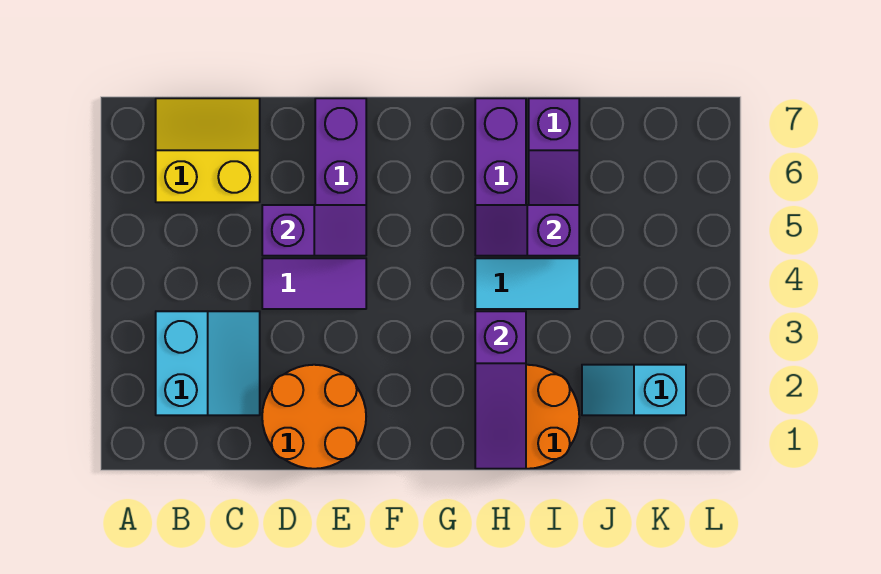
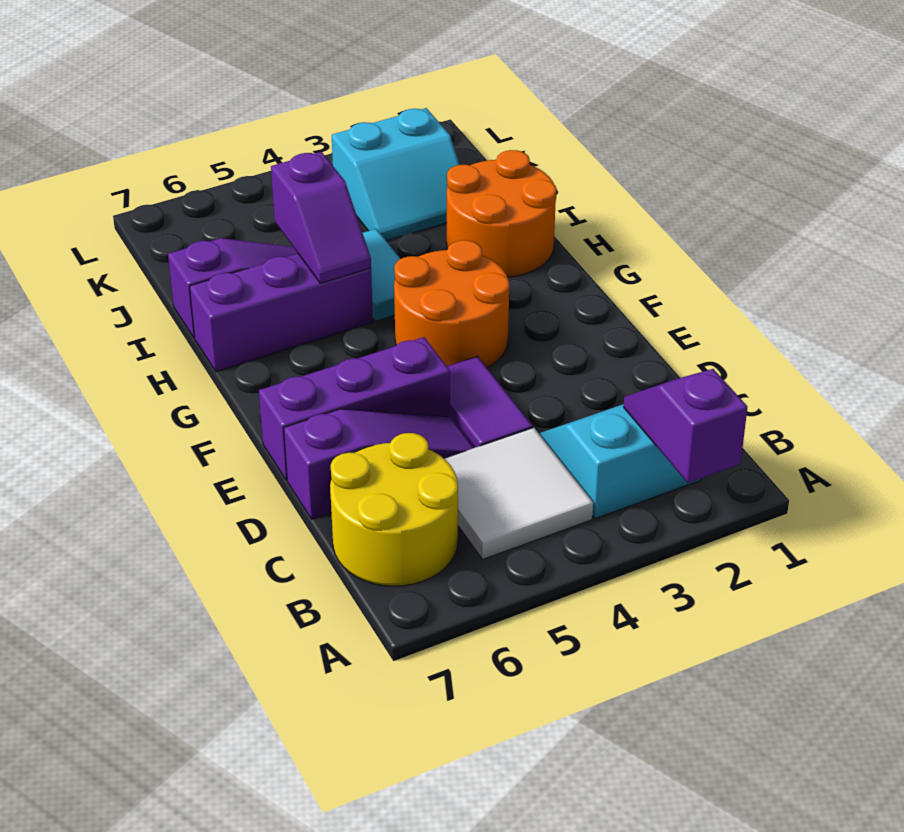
none -> white tile B4:C5 level 1
yellow slope B6:C7 level 1 top 6 -> yellow round brick B6:C7 level 1
orange round brick D1:E2 level 1 -> orange round brick F3:G4 level 1
purple slope D5:E5 level 2 top D -> purple slope A2:B2 level 2 top A
purple slope H1:H3 level 2 top 3 -> purple slope D5:D7 level 1 top 7
cyan slope J2:K2 level 1 top K -> cyan slope J2:K3 level 1 top K

